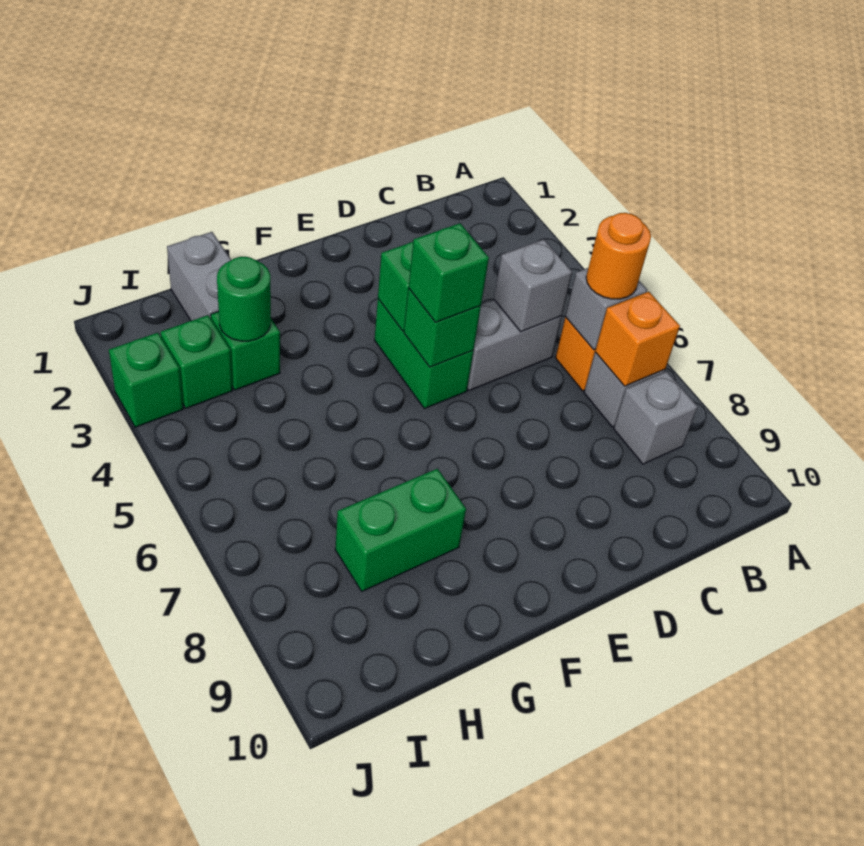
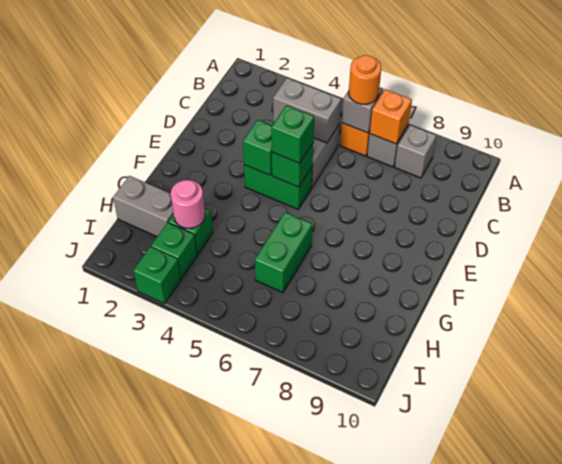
grey brick C5 level 2 -> grey brick C4:C5 level 2
green brick G8:H8 level 1 -> green brick G6:H6 level 1
green round brick H3 level 2 -> pink round brick H3 level 2

